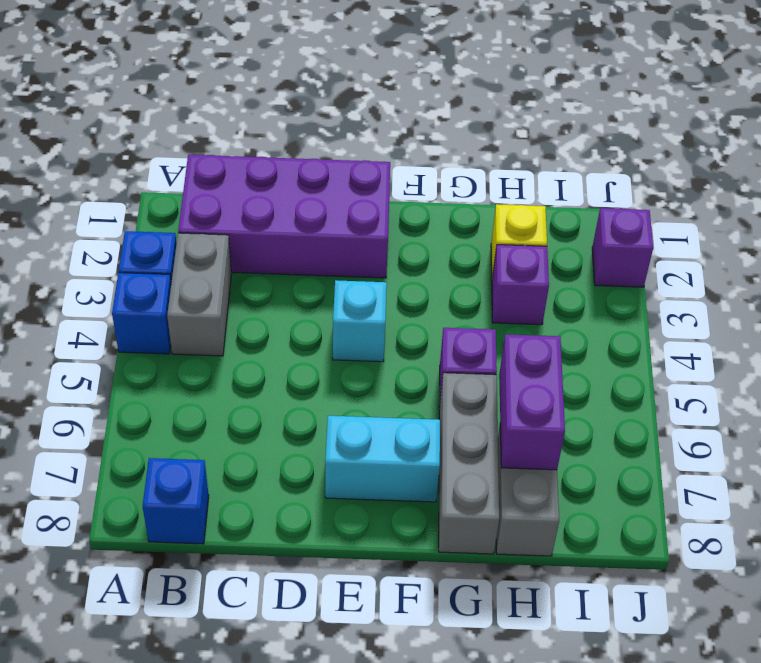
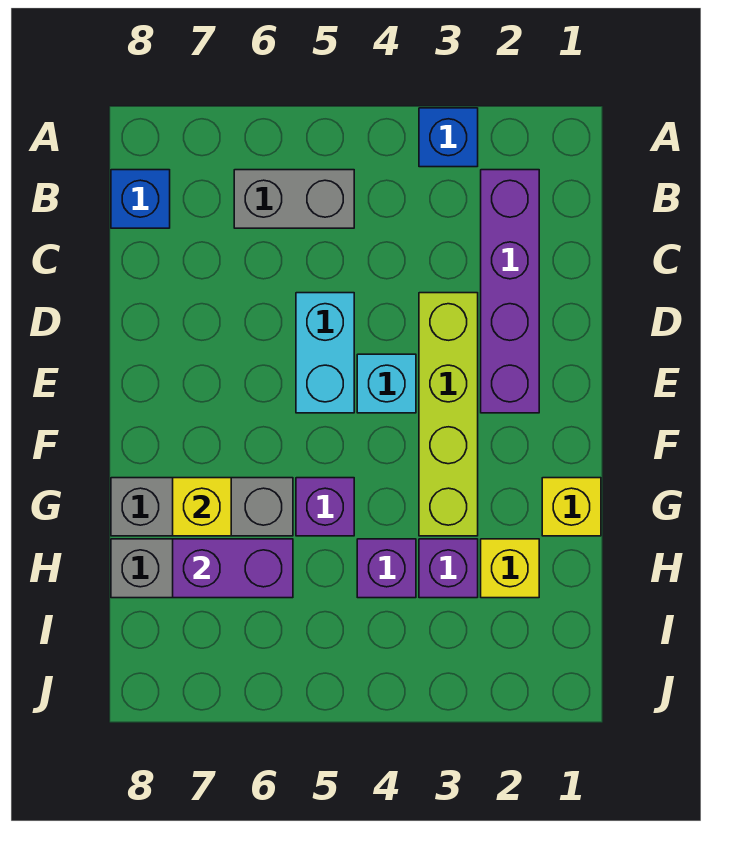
blue brick A4 level 1 -> none
purple brick B1:E2 level 1 -> purple brick B2:E2 level 1
grey brick B3:B4 level 1 -> grey brick B5:B6 level 1
none -> lime brick D3:G3 level 1
cyan brick E7:F7 level 1 -> cyan brick D5:E5 level 1
none -> yellow brick G1 level 1
none -> yellow brick G7 level 2
purple brick J2 level 1 -> purple brick H4 level 1

